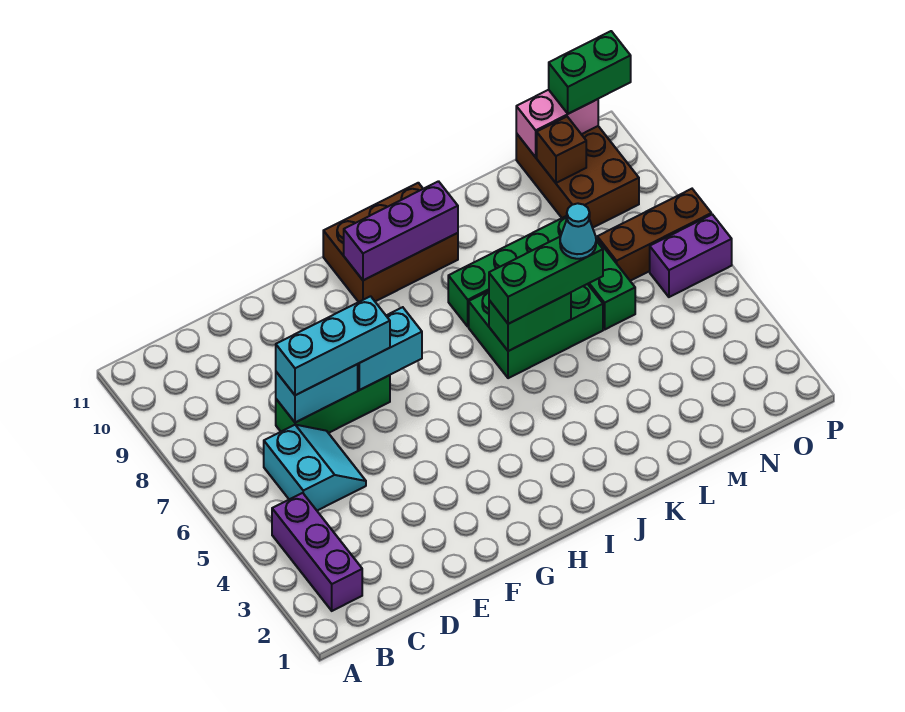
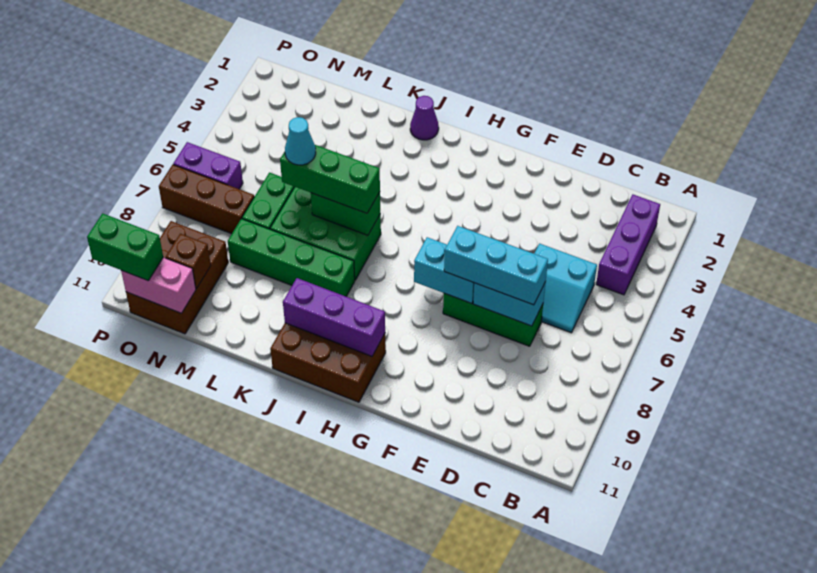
cyan slope C5:D6 level 1 top C -> cyan slope C5:D6 level 1 top 5
none -> purple cone J1 level 1

